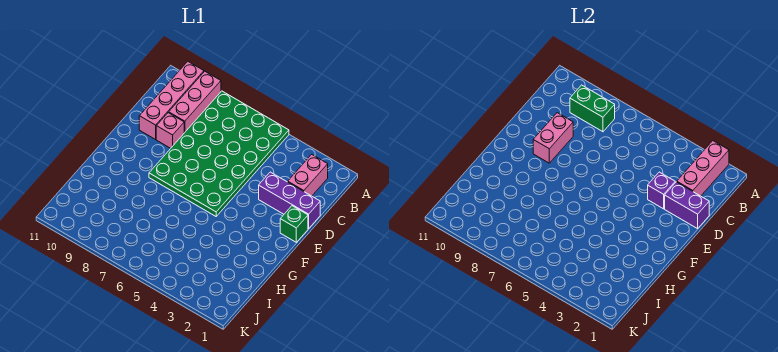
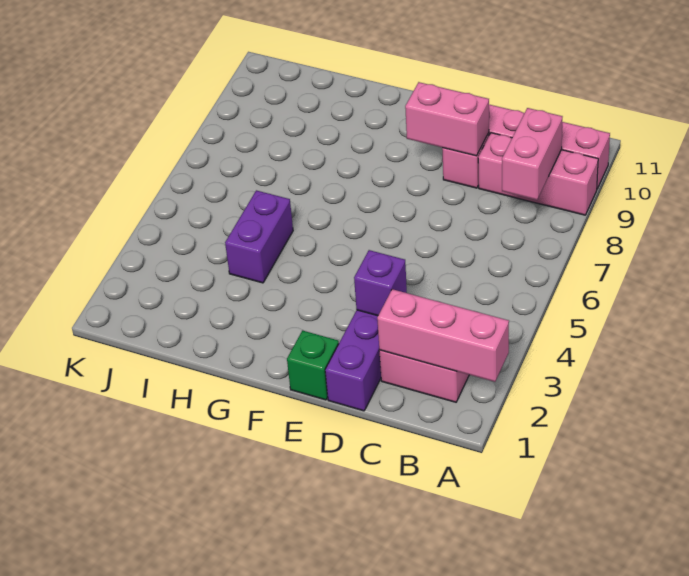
green plate A5:F8 level 1 -> none
green brick B8:B9 level 2 -> pink brick B8:B9 level 2
purple brick D1:D2 level 2 -> purple brick H4:H5 level 1

